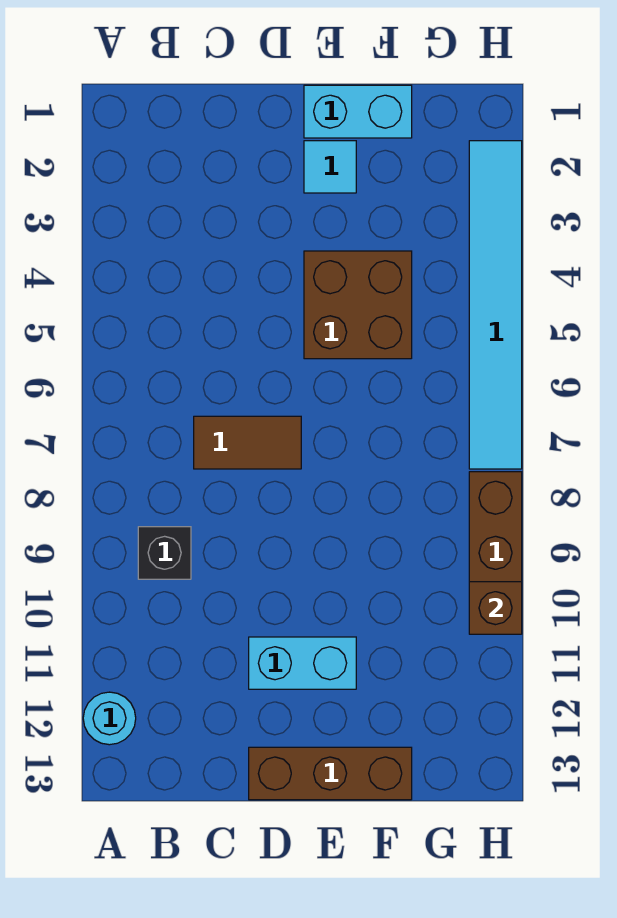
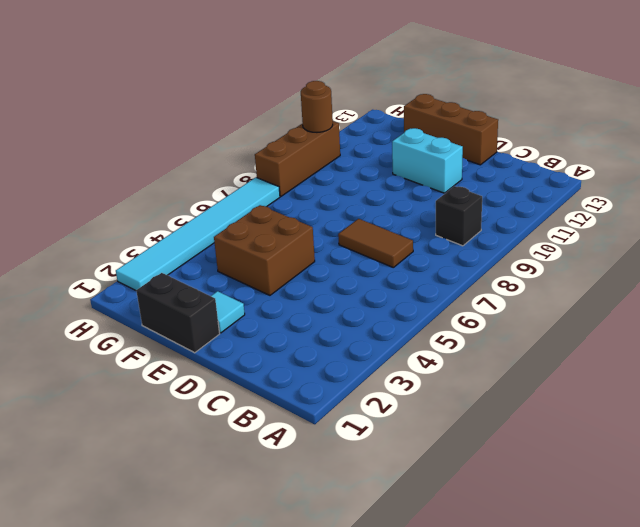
cyan round brick A12 level 1 -> none
cyan brick E1:F1 level 1 -> black brick E1:F1 level 1
brown brick H10 level 2 -> brown round brick H10 level 2

